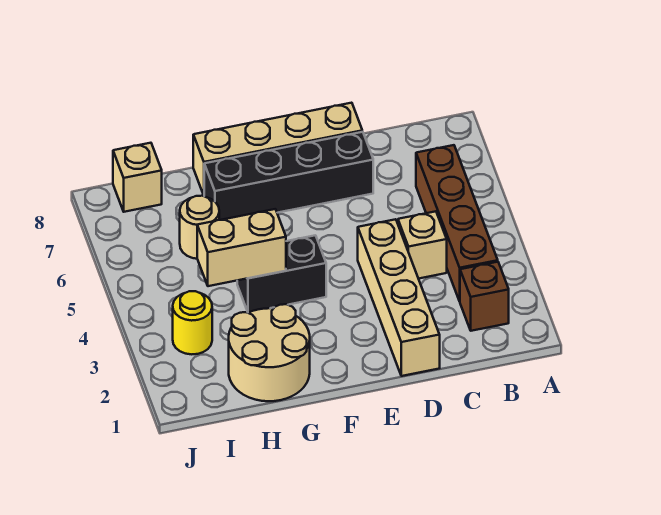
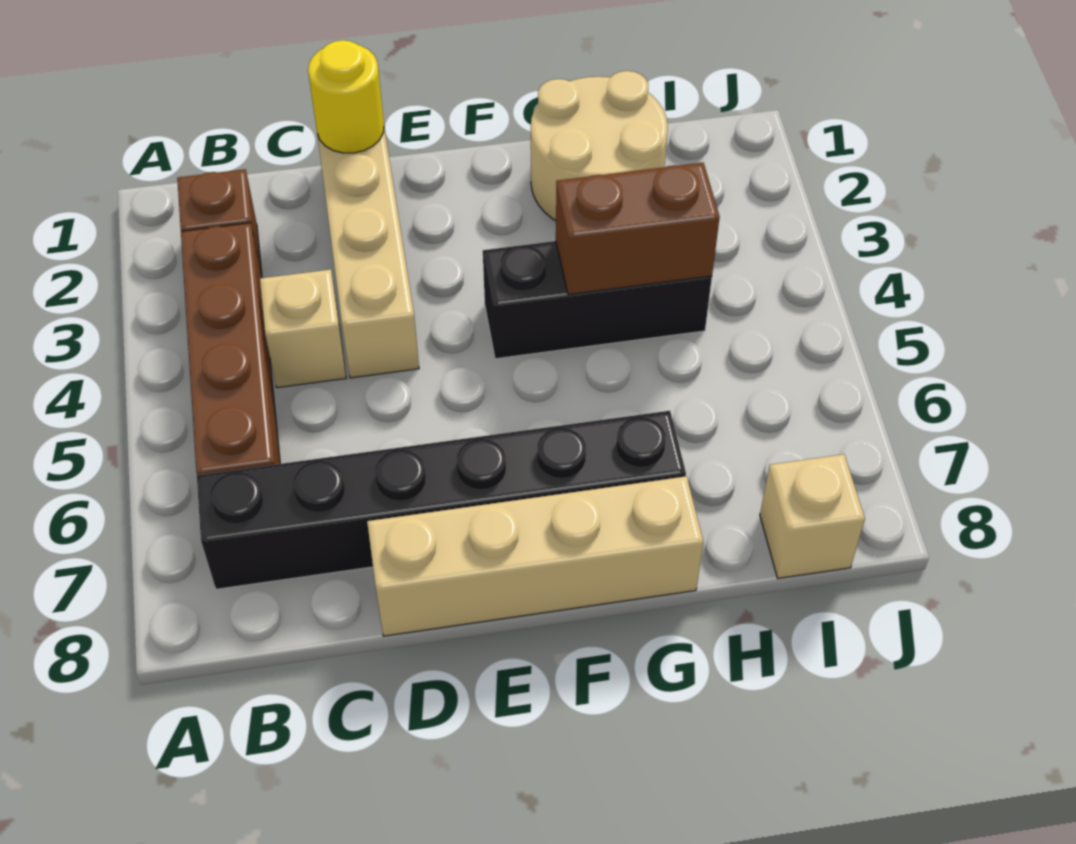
black brick D7:G7 level 1 -> black brick B7:G7 level 1
black brick F4:G4 level 1 -> black brick F4:H4 level 1
tan brick G4:H4 level 2 -> brown brick G4:H4 level 2
tan round brick H6 level 1 -> none
yellow round brick I3 level 1 -> yellow round brick D1 level 2

